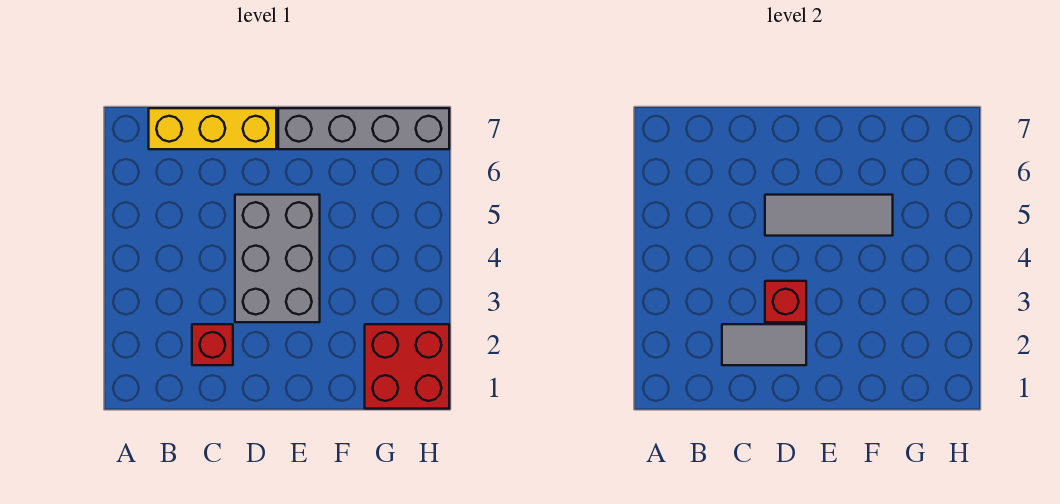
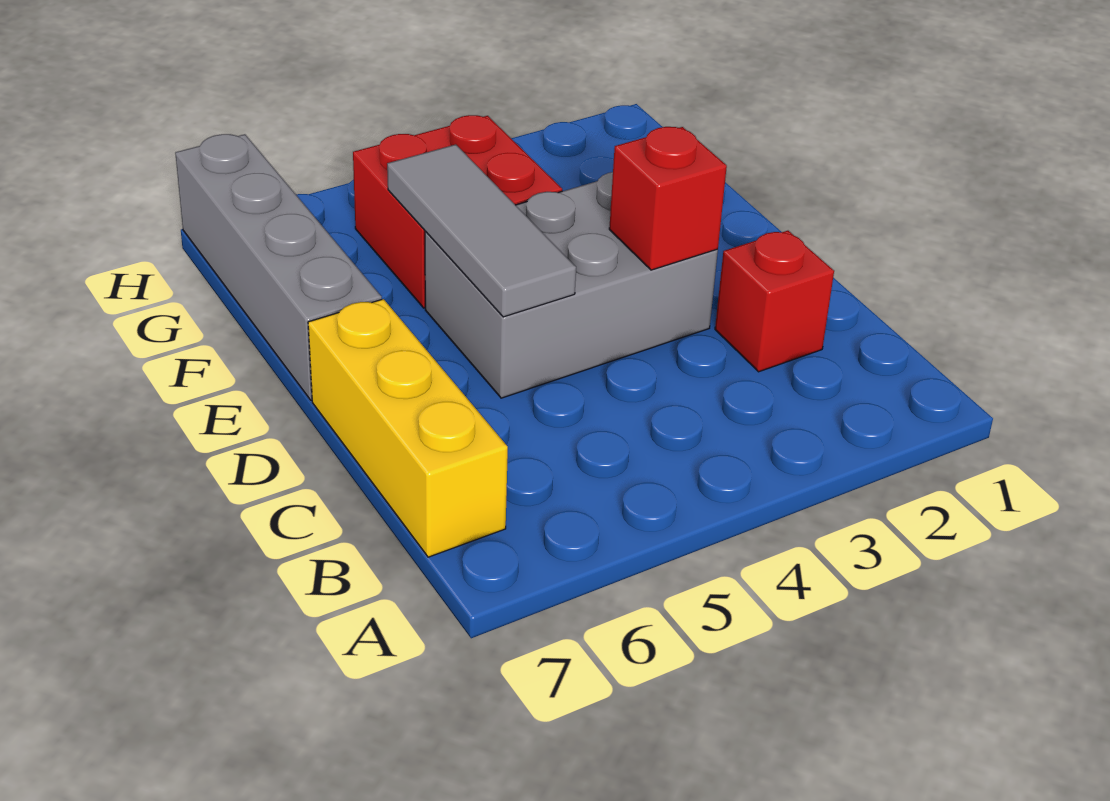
grey tile C2:D2 level 2 -> none
red brick G1:H2 level 1 -> red brick F4:G5 level 1

